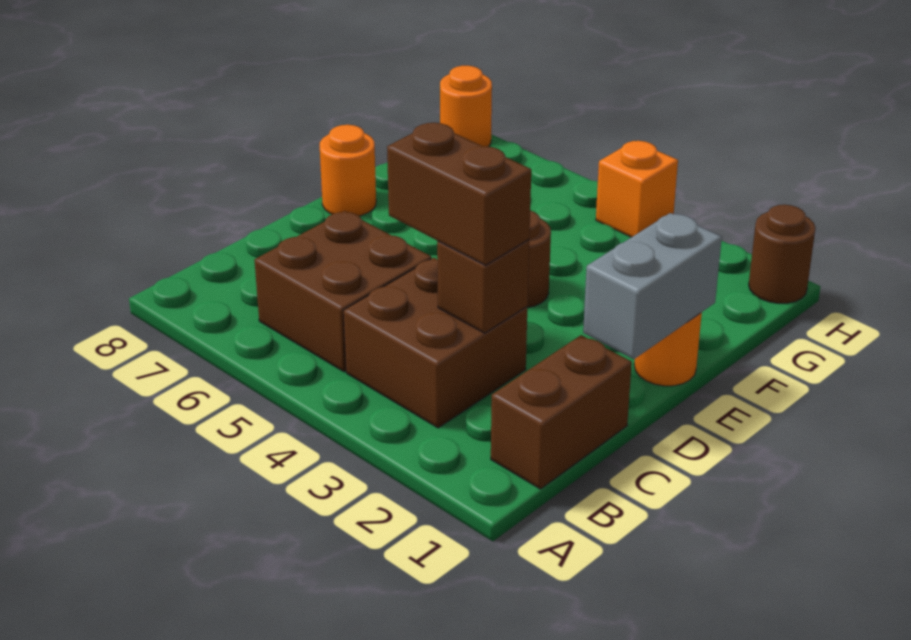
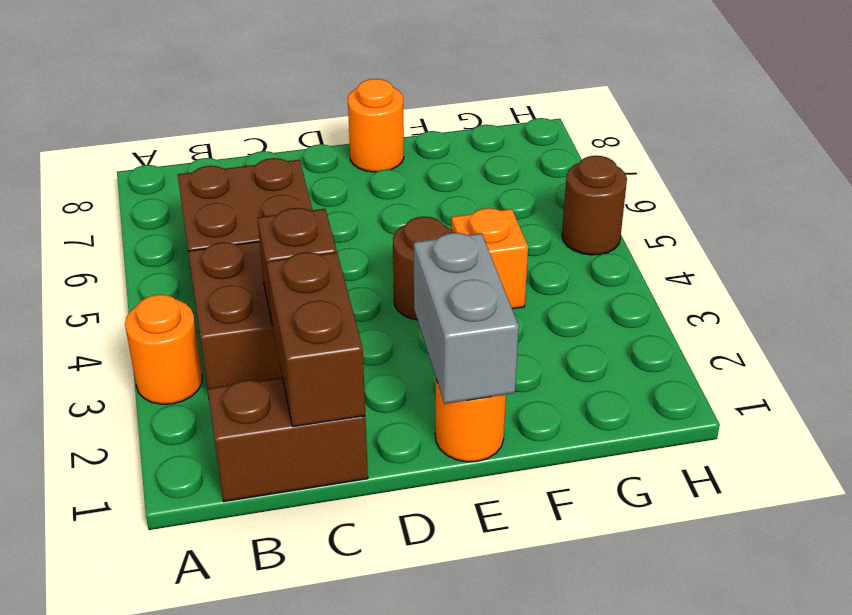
brown brick C3:C4 level 3 -> brown brick C1:C2 level 2
grey brick D1:E1 level 2 -> grey brick E1:E2 level 2
brown round brick H1 level 1 -> brown round brick H5 level 1
orange brick H4 level 1 -> orange brick F4 level 1
orange round brick H8 level 1 -> orange round brick A3 level 1

